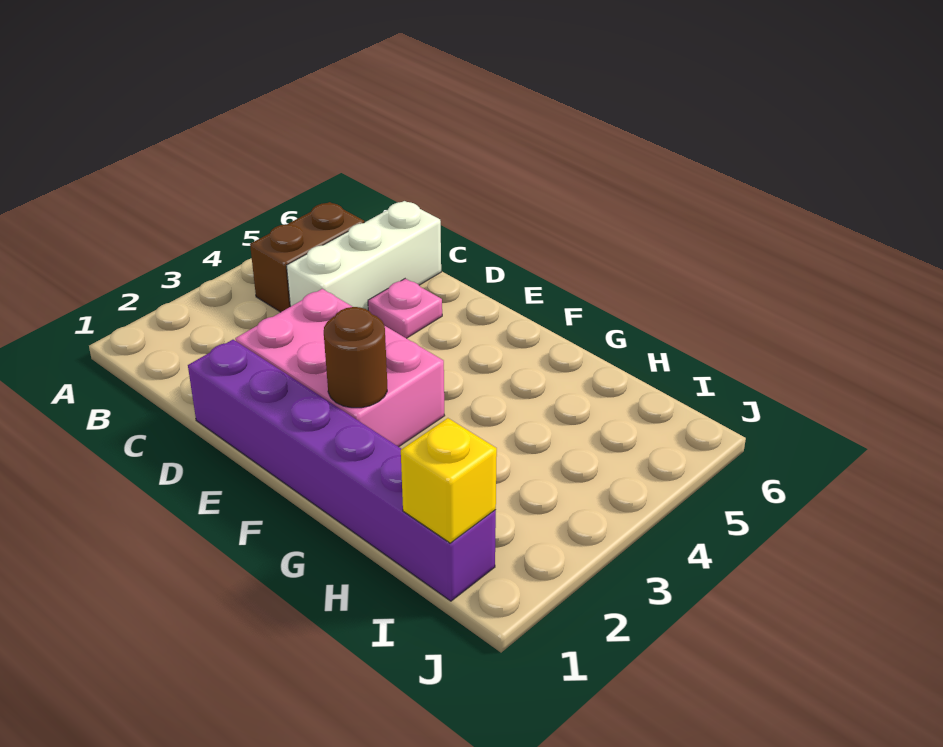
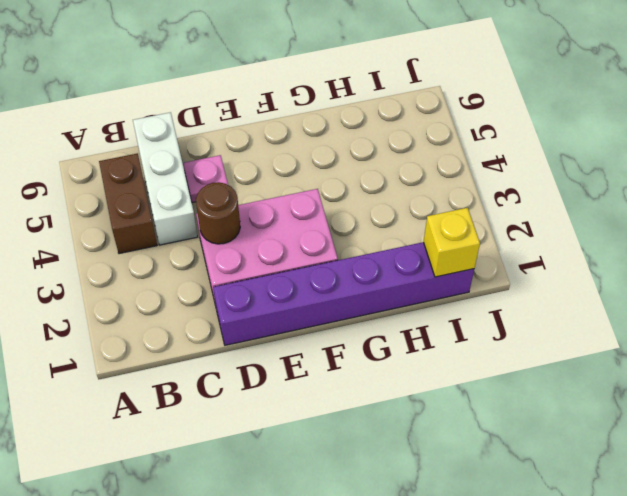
brown round brick F2 level 2 -> brown round brick D3 level 2

